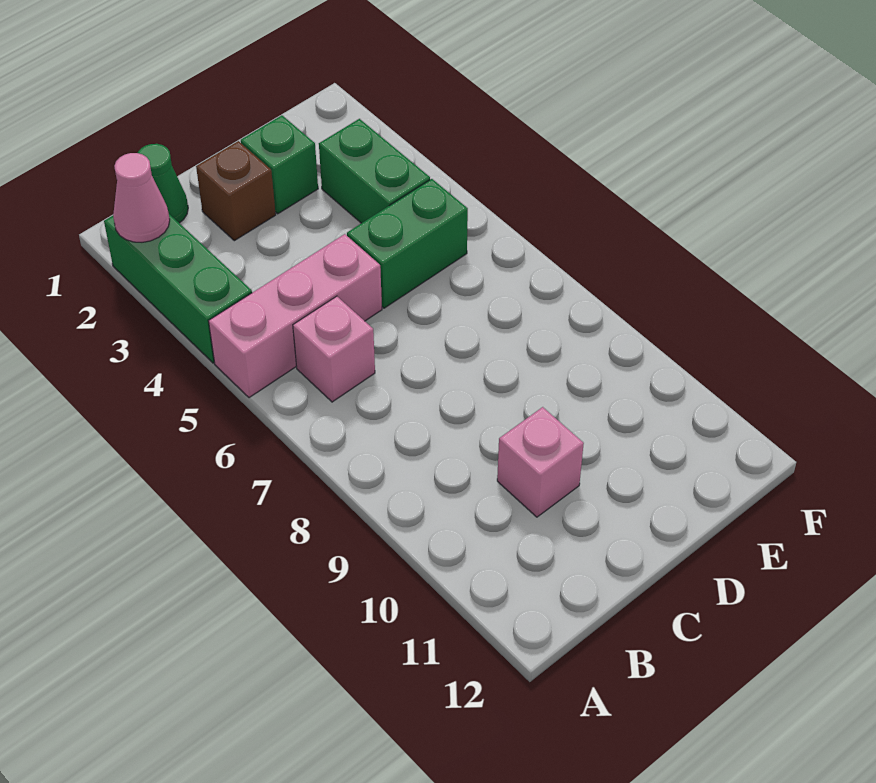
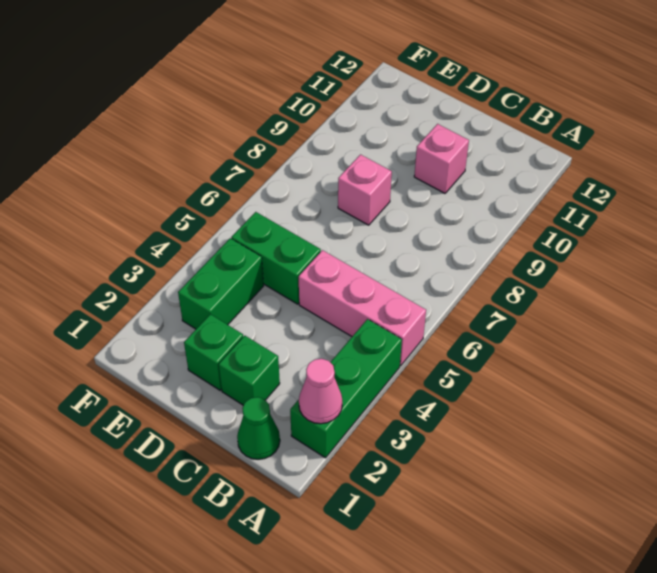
pink brick B6 level 1 -> pink brick D8 level 1
brown brick C2 level 1 -> green brick C2 level 1

